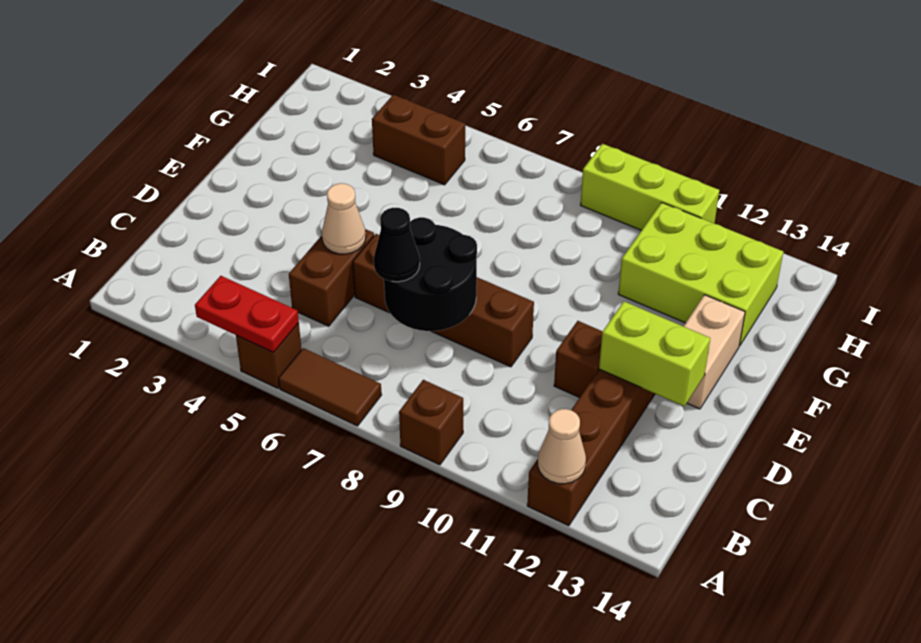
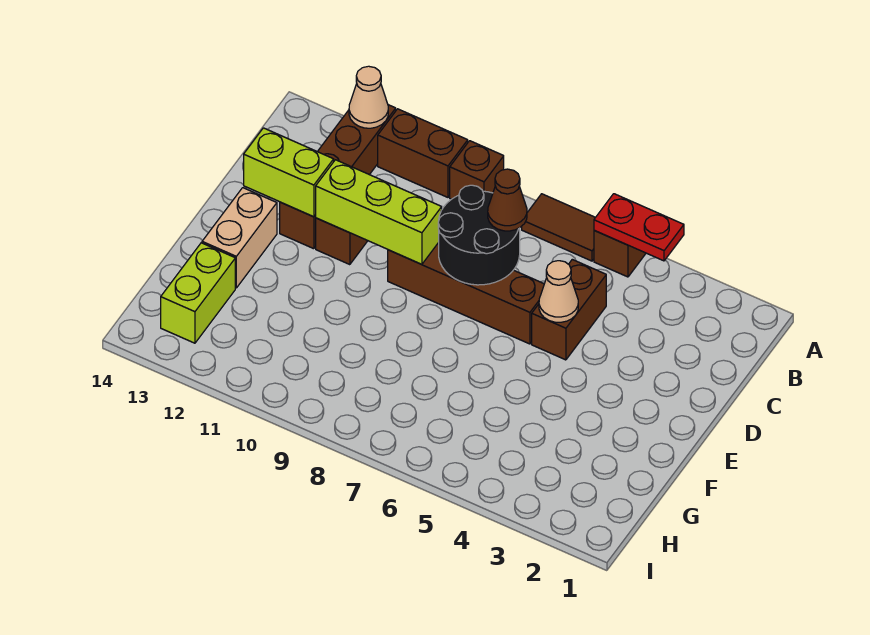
black cone C7 level 3 -> brown cone C7 level 3
lime brick G11:H13 level 1 -> lime brick G13:H13 level 1
brown brick H4:H5 level 1 -> brown brick A10:A11 level 1
lime brick I9:I11 level 1 -> lime brick D9:D11 level 2

